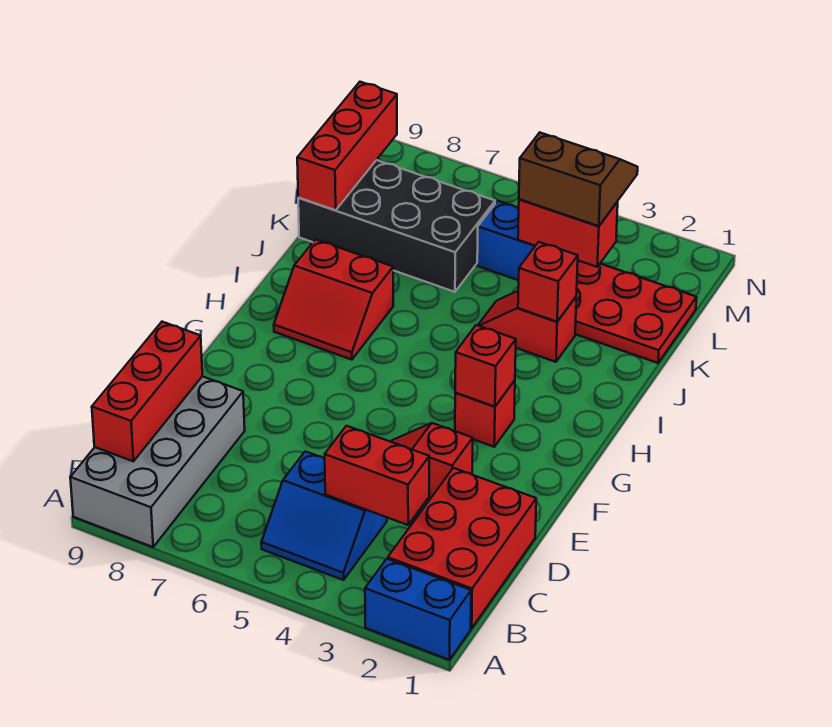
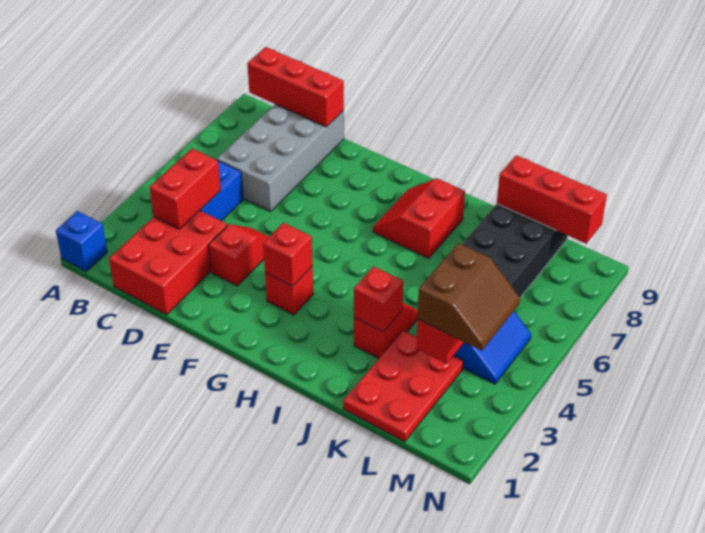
blue brick A1:A2 level 1 -> blue brick A1 level 1
grey brick A8:D9 level 1 -> grey brick C6:D9 level 1
red brick B1:D2 level 1 -> red brick C1:D3 level 1

